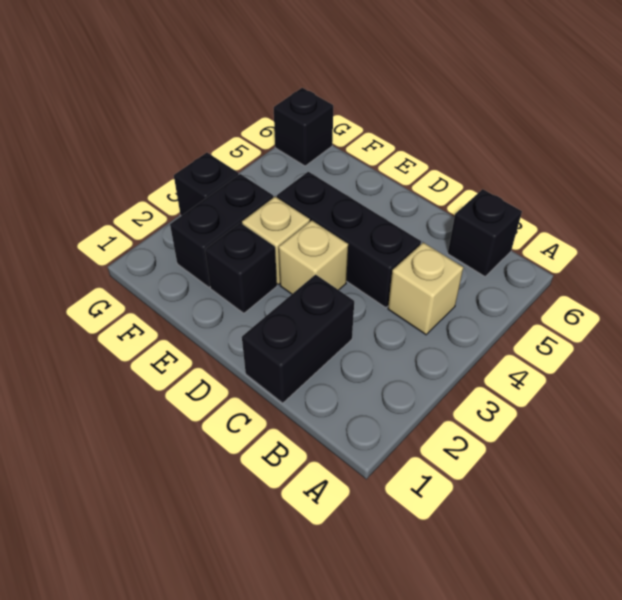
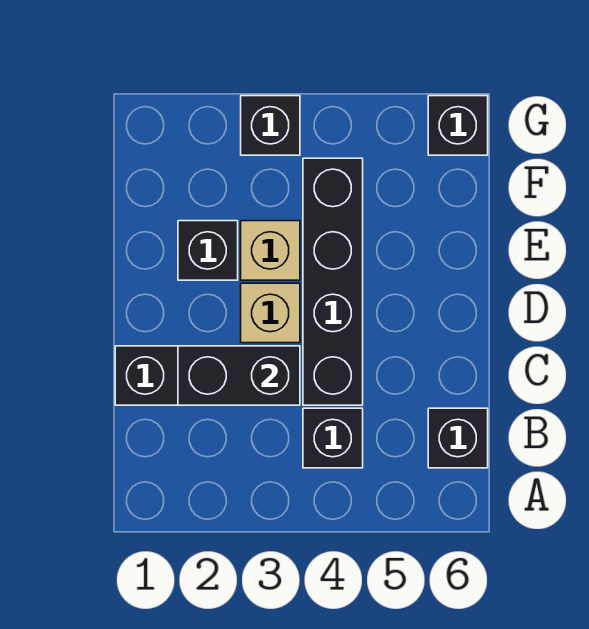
tan brick B4 level 1 -> black brick B4 level 1
black brick C4:E4 level 1 -> black brick C4:F4 level 1
black brick F2:F3 level 1 -> black brick C2:C3 level 2

